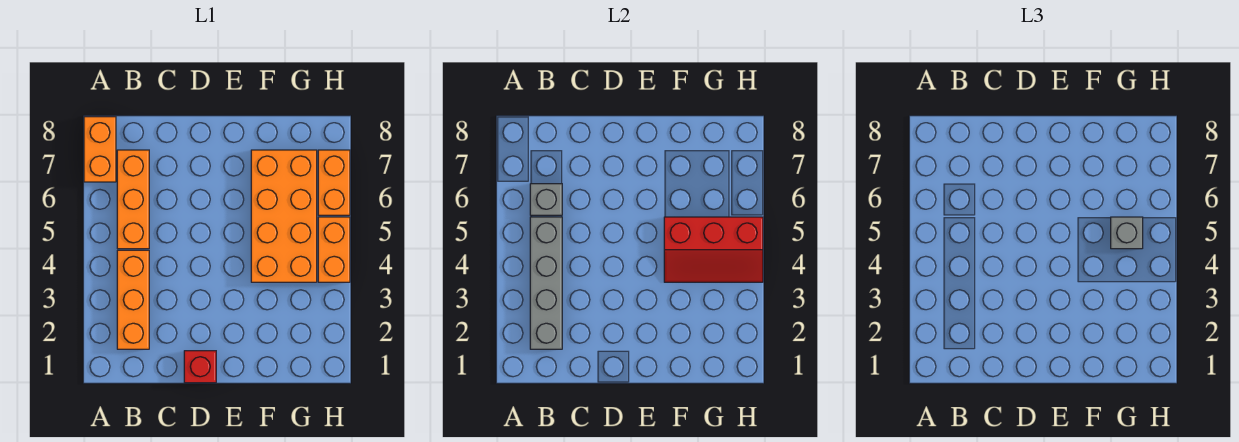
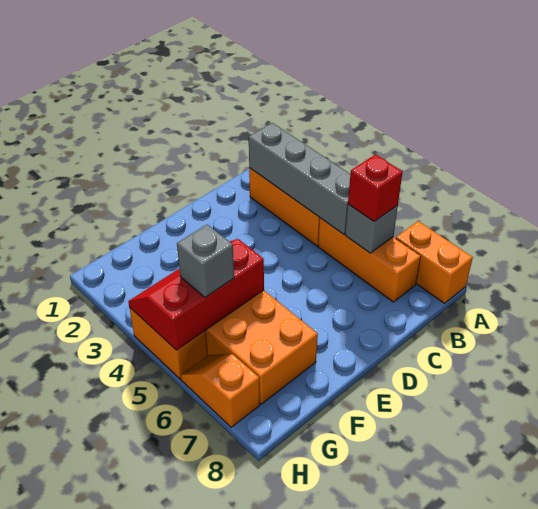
red brick D1 level 1 -> red brick B6 level 3
orange brick H6:H7 level 1 -> orange slope H6:H7 level 1 top 7

